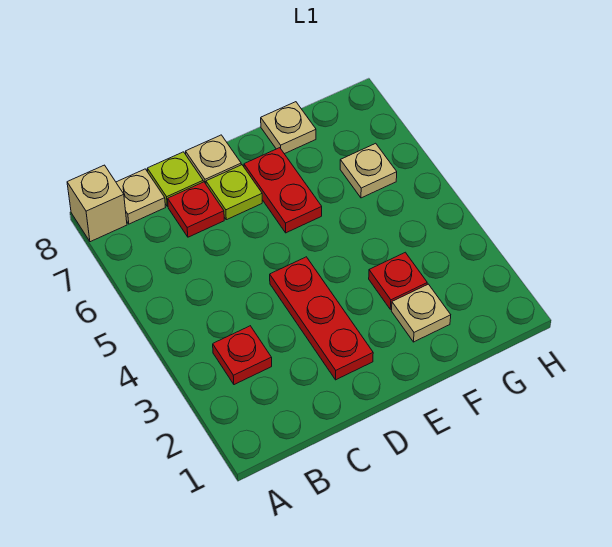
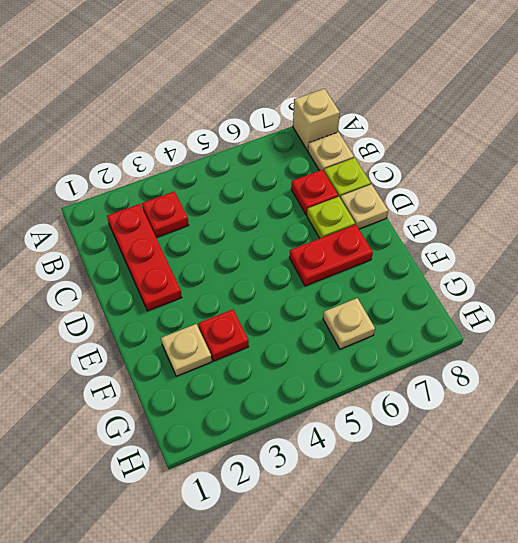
red plate D2:D4 level 1 -> red plate B2:D2 level 1
tan plate F8 level 1 -> none

